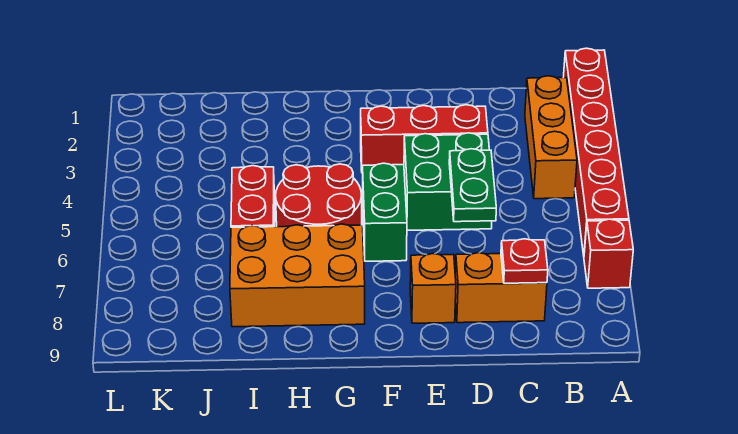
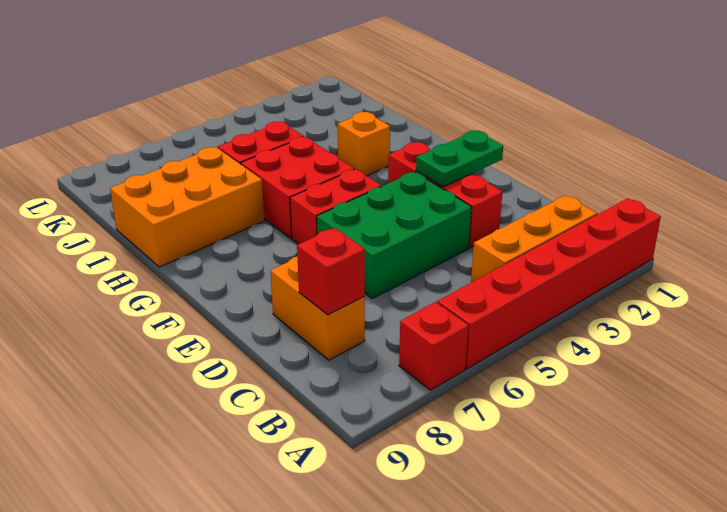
red plate C8 level 2 -> red brick C8 level 2
green brick D4:E5 level 1 -> green brick D4:E6 level 1
green plate D5:D6 level 2 -> green plate E2:E3 level 2
orange brick E8 level 1 -> orange brick H3 level 1
green brick F5:F6 level 1 -> red brick F5:F6 level 1
red round brick G5:H6 level 1 -> red brick G5:H6 level 1
orange brick G7:I8 level 1 -> orange brick H7:I9 level 1

